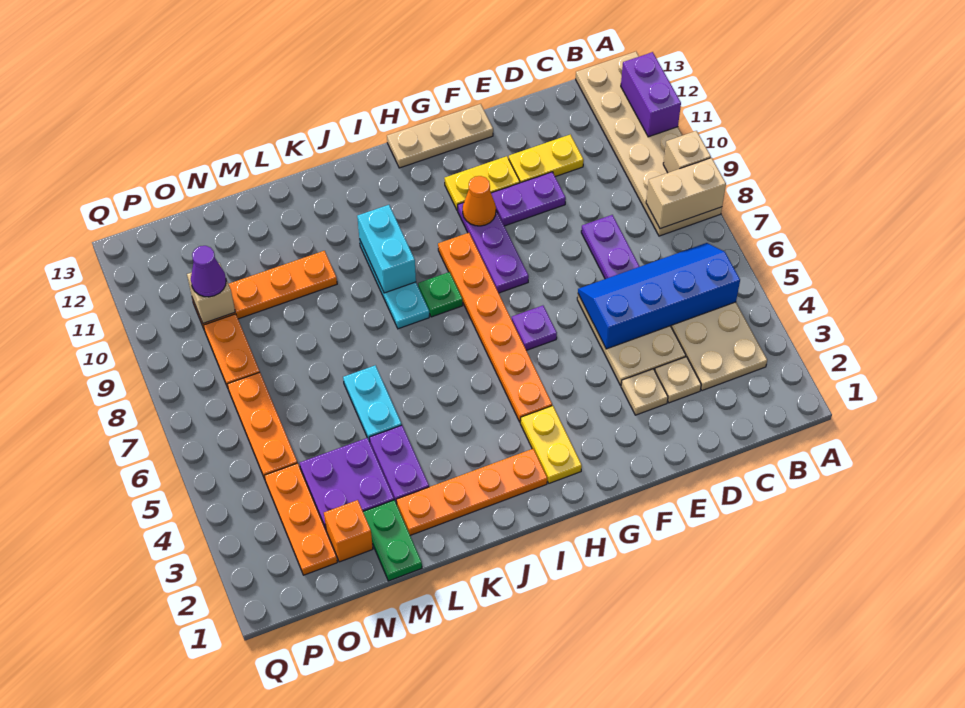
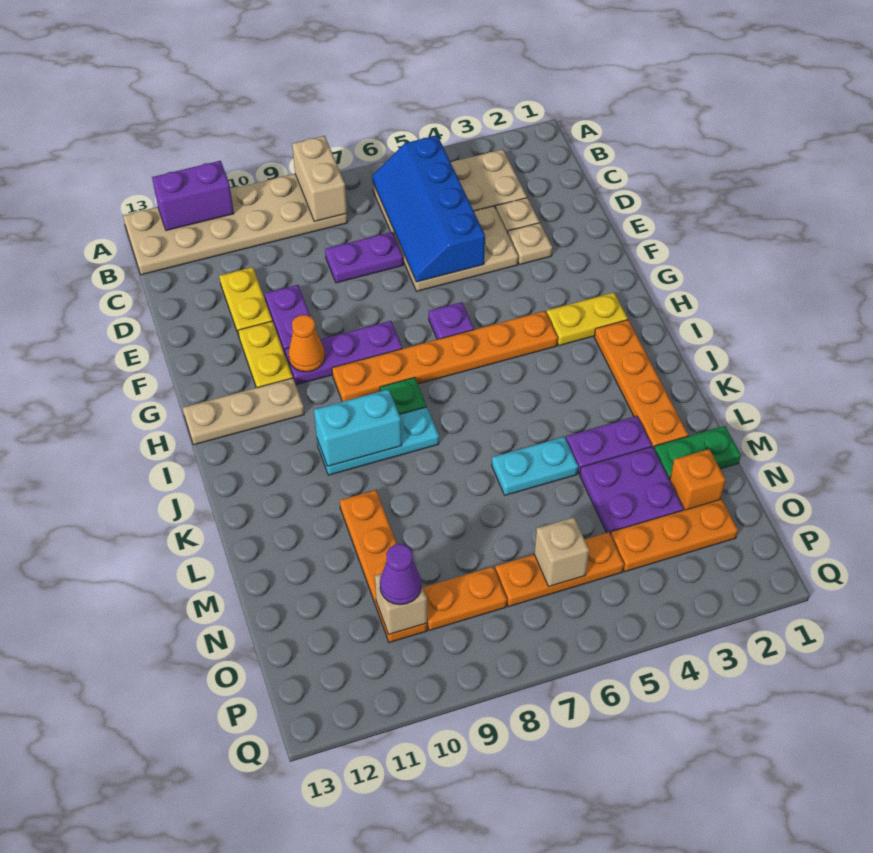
tan brick A9 level 2 -> tan brick O6 level 2
tan plate F13:H13 level 1 -> tan plate H11:H13 level 1

